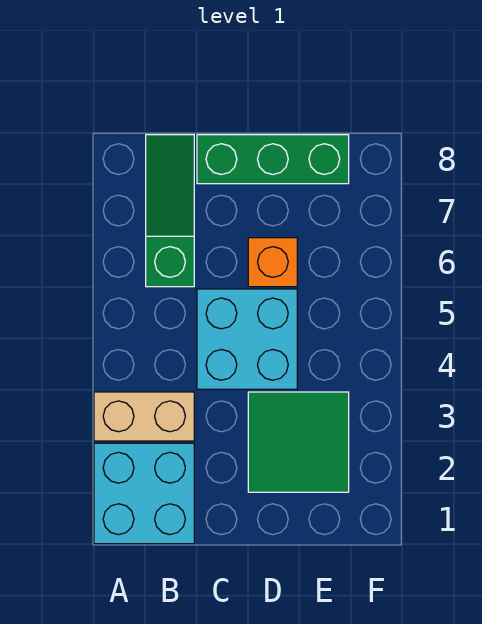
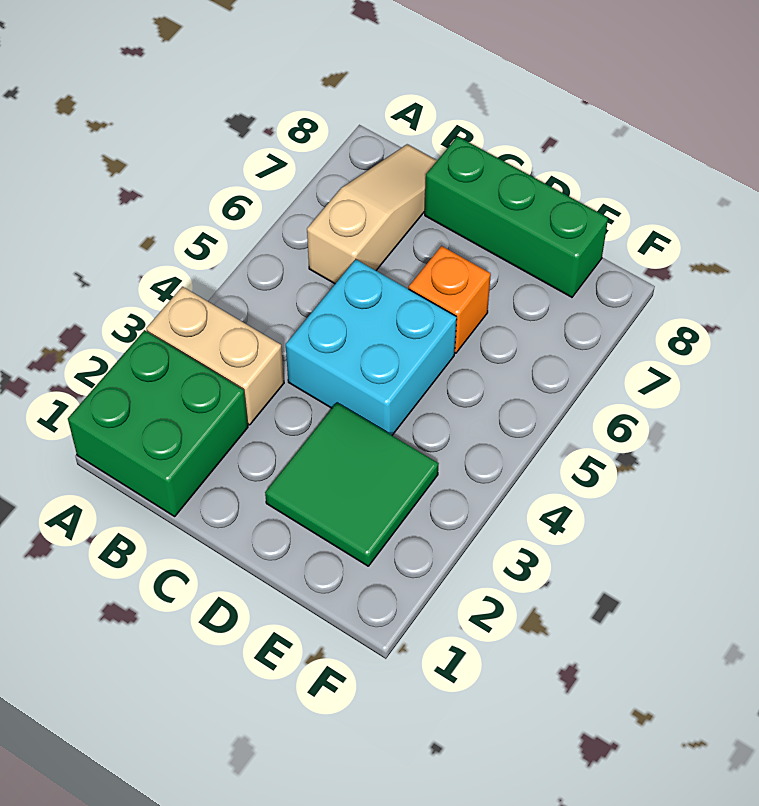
cyan brick A1:B2 level 1 -> green brick A1:B2 level 1
green slope B6:B8 level 1 top 6 -> tan slope B6:B8 level 1 top 6

